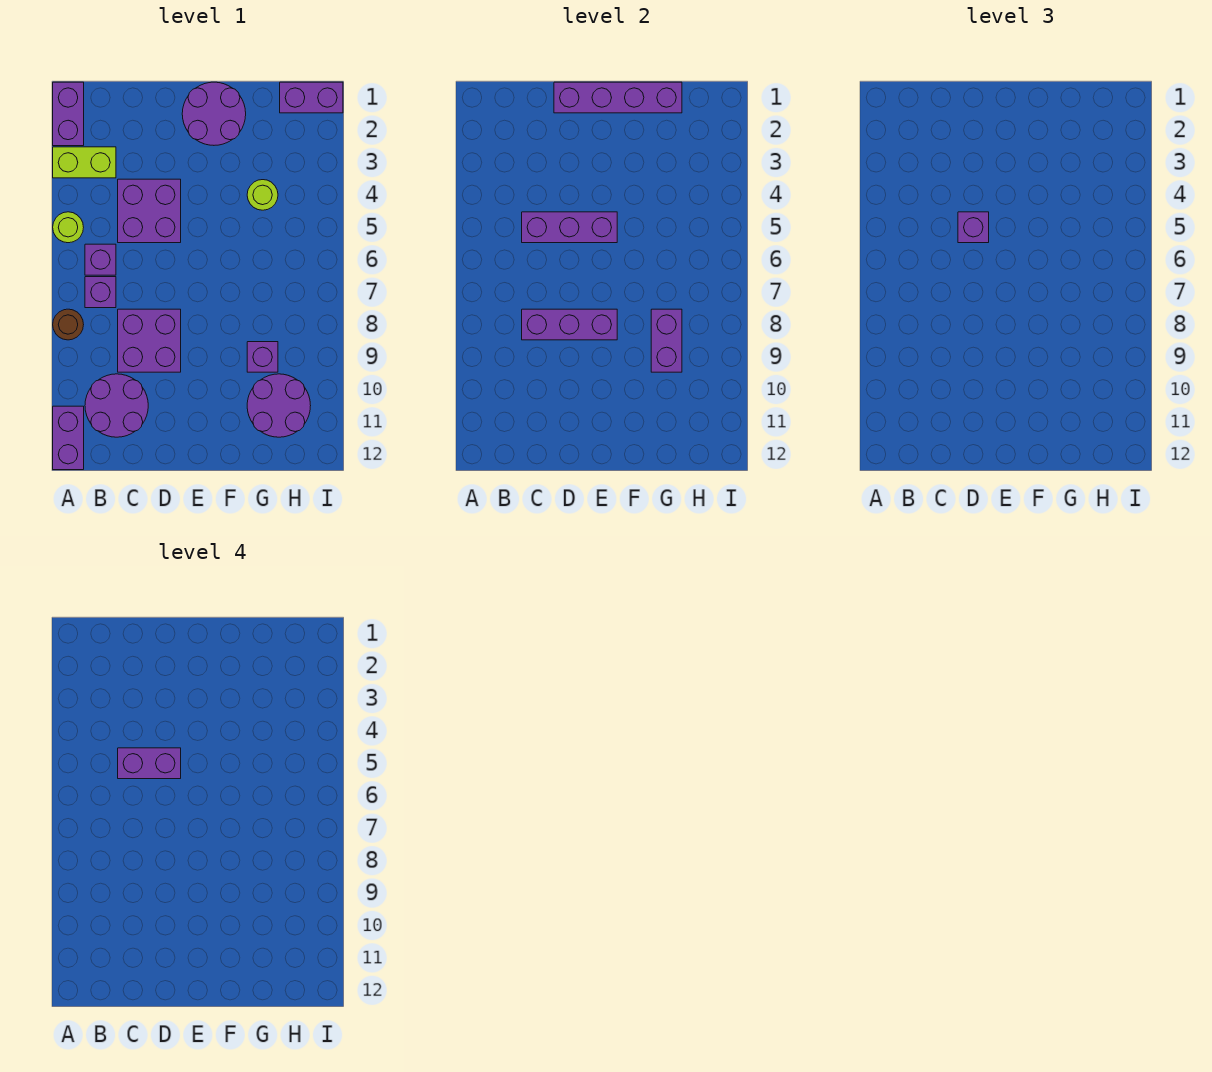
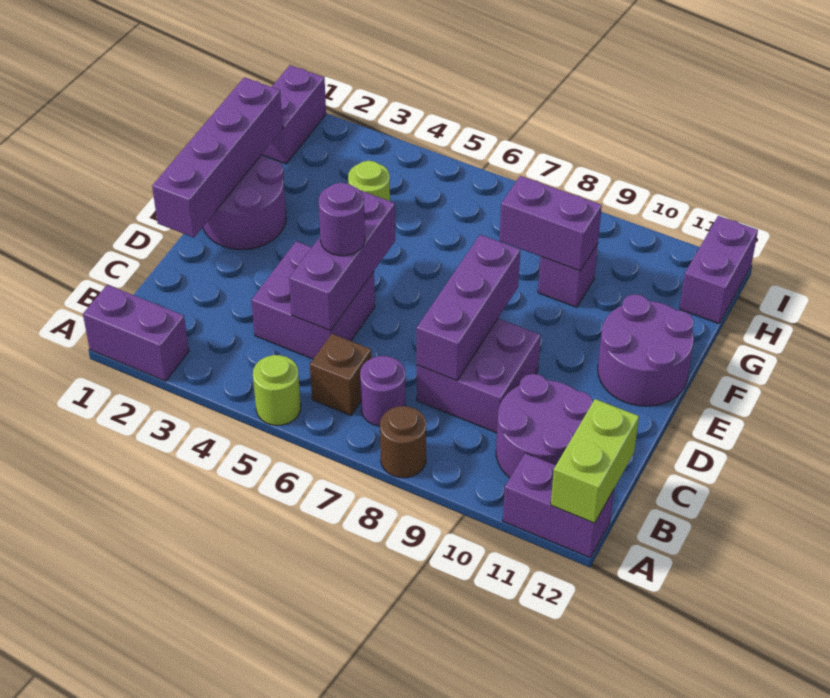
lime brick A3:B3 level 1 -> lime brick A12:B12 level 2
purple brick B6 level 1 -> brown brick B6 level 1
purple brick B7 level 1 -> purple round brick B7 level 1
purple brick C5:D5 level 4 -> purple brick H12:I12 level 1
purple brick D5 level 3 -> purple round brick D5 level 3
purple round brick G10:H11 level 1 -> purple round brick E11:F12 level 1

